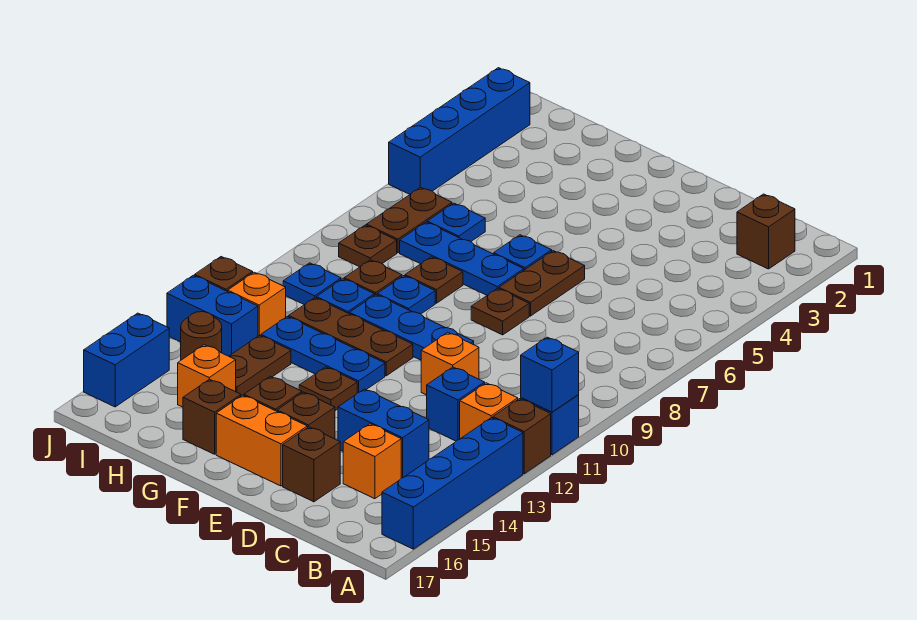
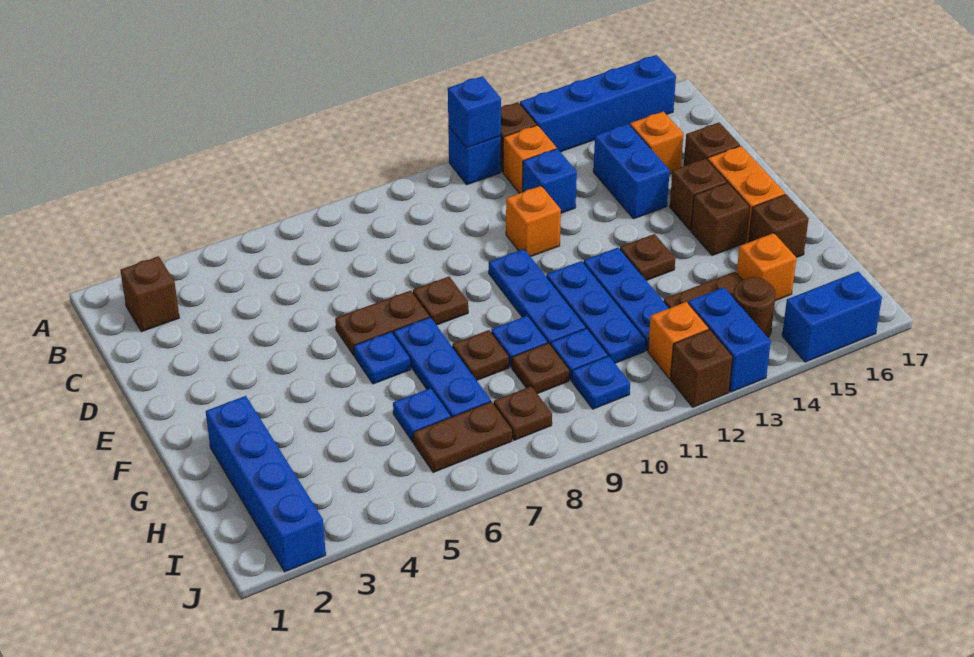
brown plate F11:H11 level 1 -> blue plate F11:H11 level 1
blue brick J2:J5 level 1 -> blue brick G2:J2 level 1

